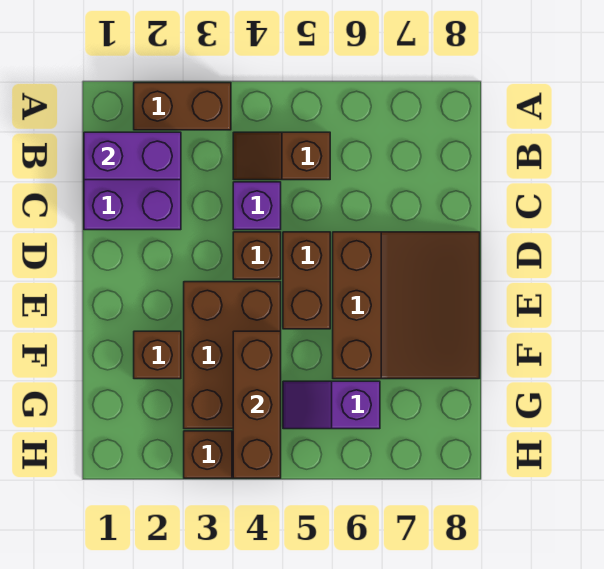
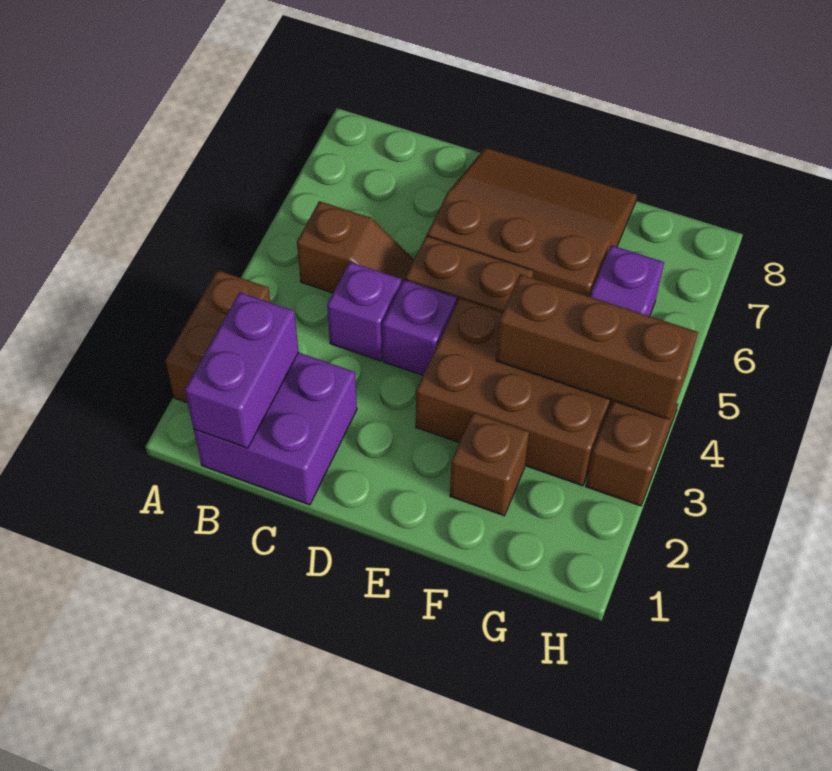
brown slope B4:B5 level 1 top 5 -> brown slope B5:C5 level 1 top B
brown brick D4 level 1 -> purple brick D4 level 1

